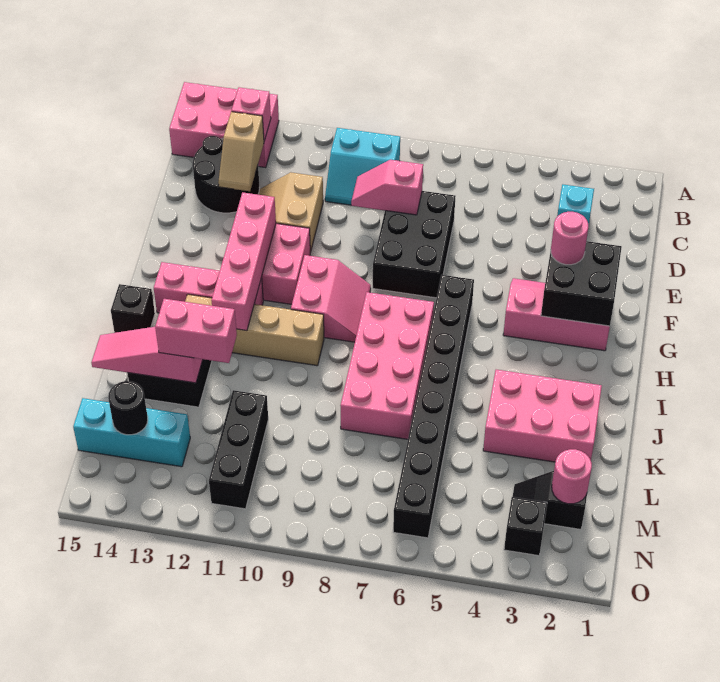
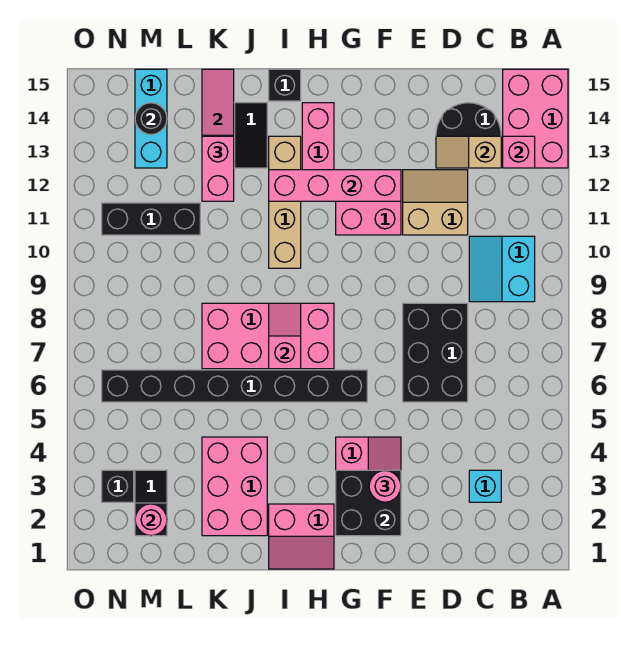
black brick D7:F8 level 1 -> black brick D6:E8 level 1
pink slope D8:D9 level 2 top 8 -> pink slope I7:I8 level 2 top 7
pink slope G9:H10 level 1 top 10 -> pink slope H1:I2 level 1 top 2

